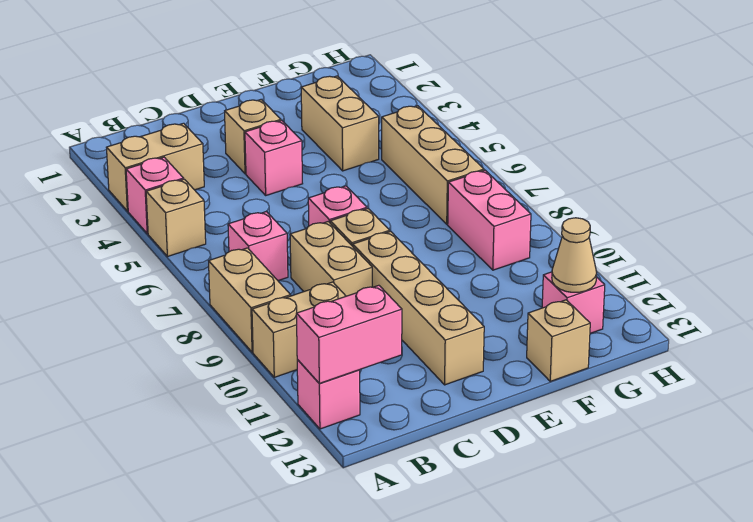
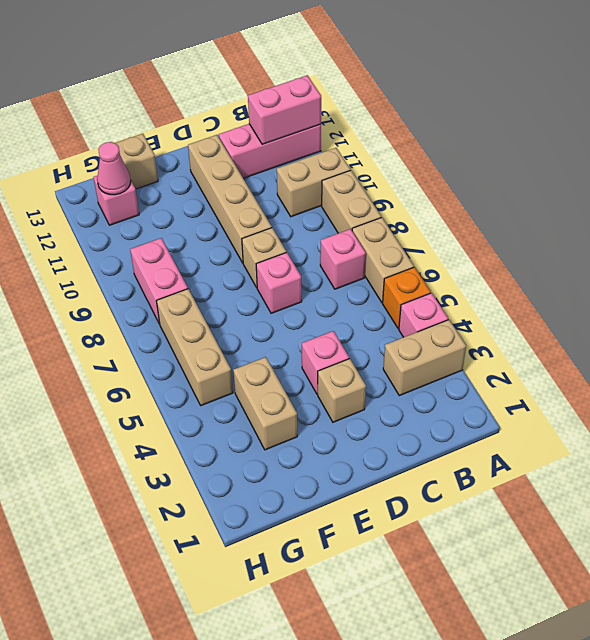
tan brick A5 level 1 -> orange brick A5 level 1
pink brick A12 level 1 -> pink brick A12:C12 level 1
tan brick C8:C9 level 1 -> tan brick A6:A7 level 1
tan cone G12 level 2 -> pink cone G12 level 2

